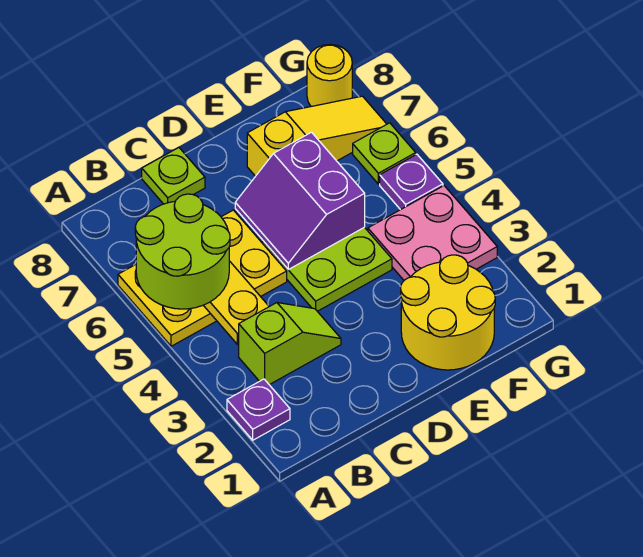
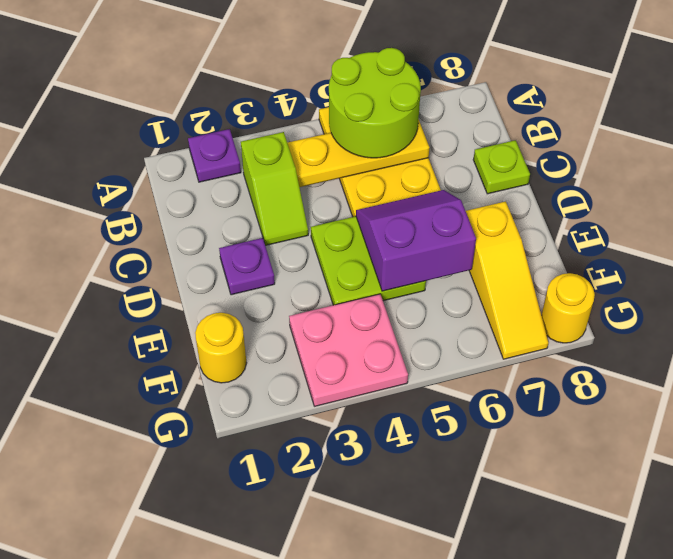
yellow round brick E1:F2 level 1 -> yellow round brick F1 level 1
purple plate G5 level 1 -> purple plate D2 level 1
lime plate G6 level 1 -> none

